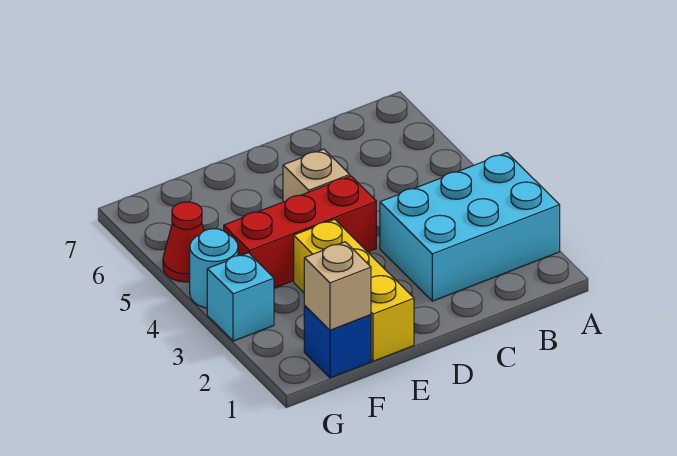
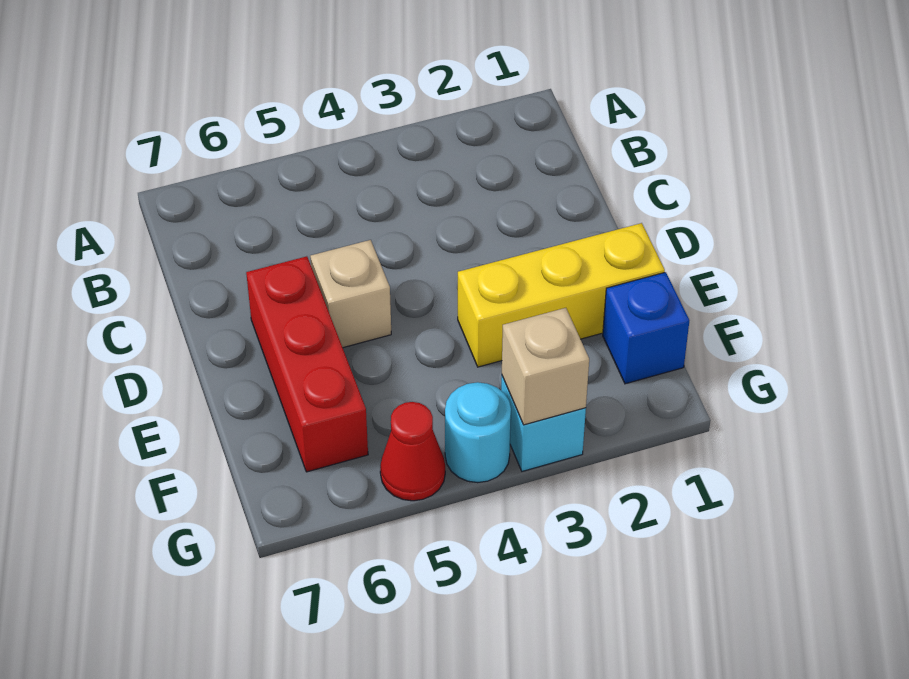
cyan brick A2:C3 level 1 -> none
red brick D4:F4 level 1 -> red brick D6:F6 level 1
tan brick F1 level 2 -> tan brick G3 level 2

